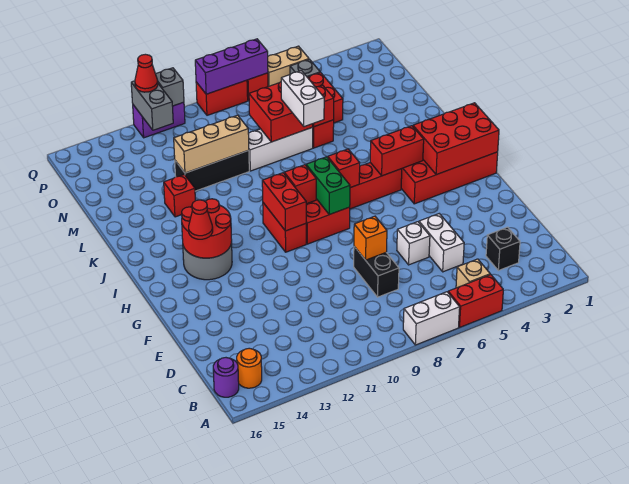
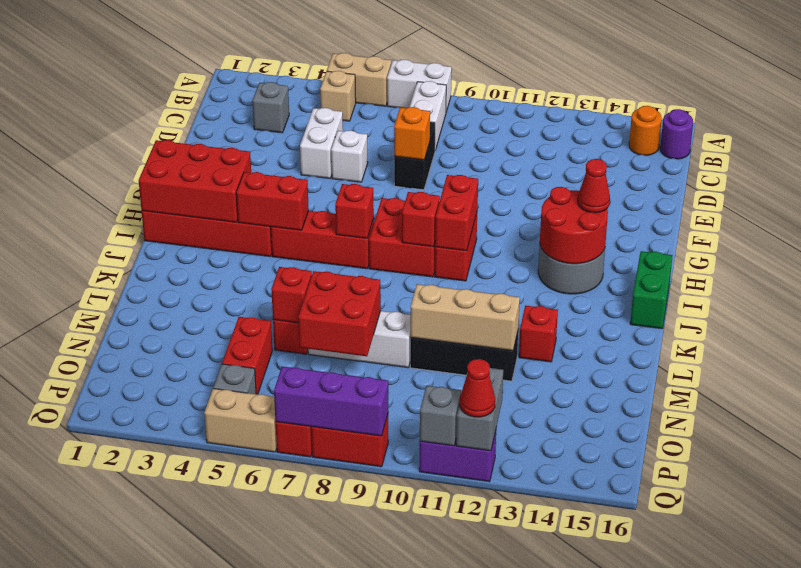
red brick A5:A6 level 1 -> tan brick A5:A6 level 1
black brick C3 level 1 -> grey brick C3 level 1
green brick H8:I8 level 2 -> green brick I16:J16 level 1
white brick L7:M7 level 3 -> white brick B8:C8 level 1

